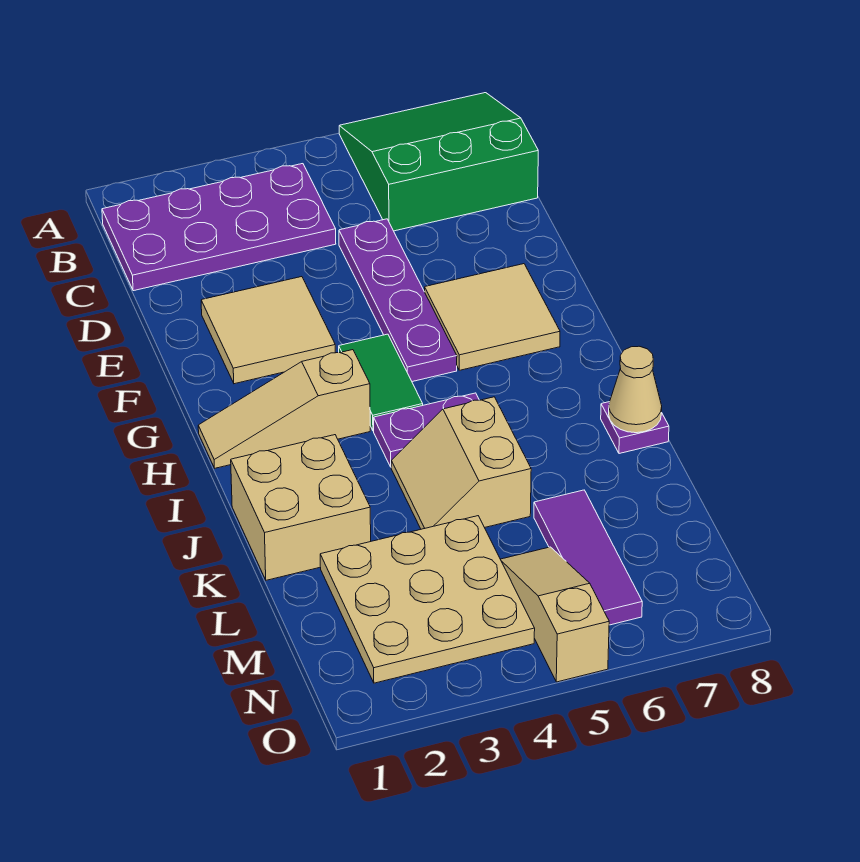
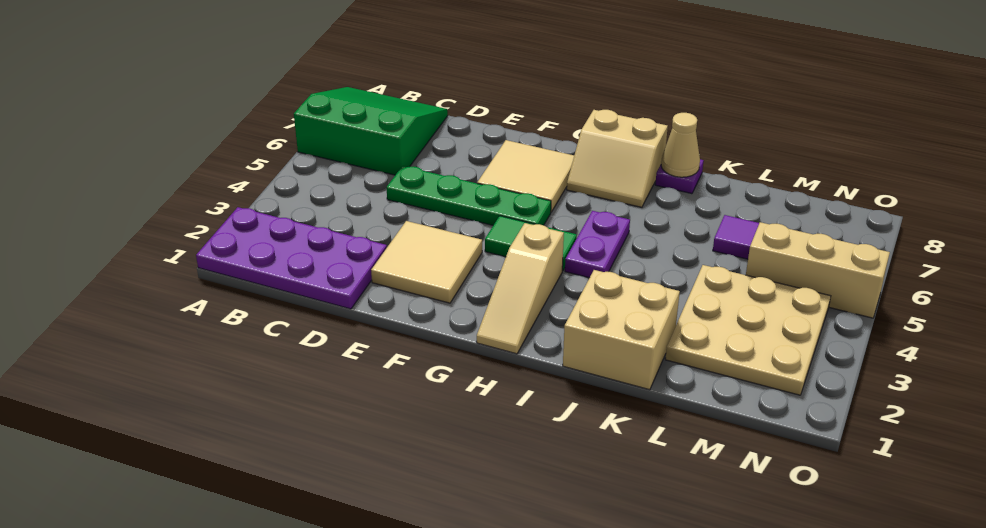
green slope A6:C8 level 1 top C -> green slope A6:C8 level 1 top 6
purple plate B1:C4 level 1 -> purple plate A1:D2 level 1
purple plate D5:G5 level 1 -> green plate D5:G5 level 1
tan slope J4:K5 level 1 top 5 -> tan slope H7:I8 level 1 top 8
tan slope M5:O5 level 1 top O -> tan brick M5:O5 level 1

